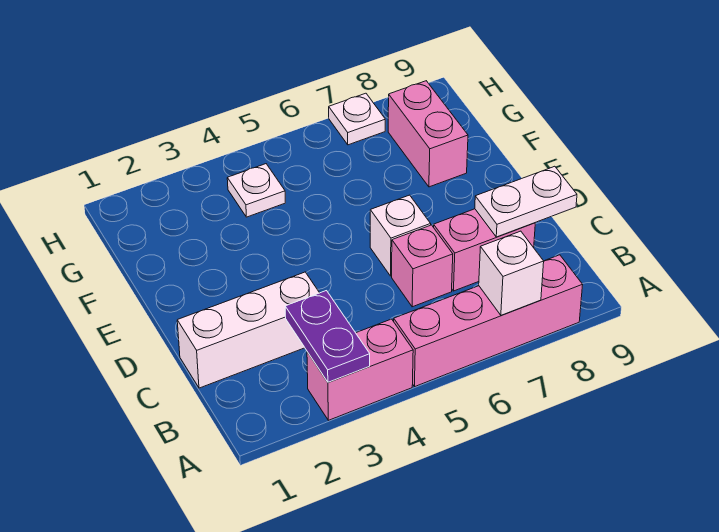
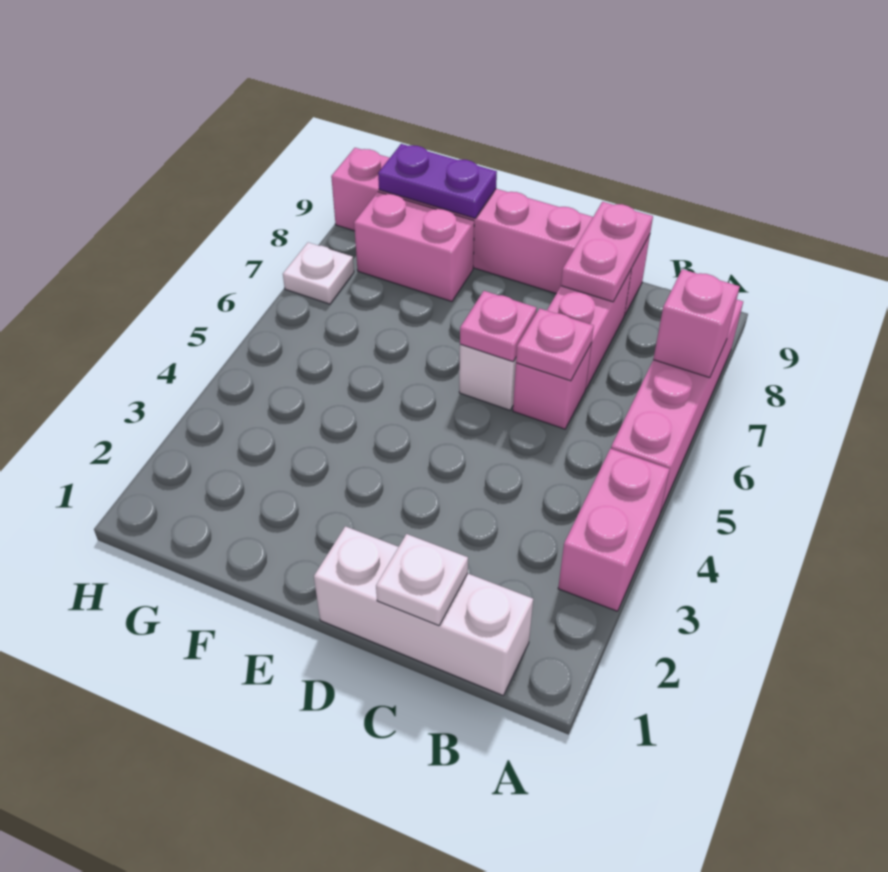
purple plate A3:B3 level 2 -> purple plate F9:G9 level 2
white brick A7 level 2 -> pink brick A7 level 2
white brick C1:C3 level 1 -> white brick B1:D1 level 1
none -> pink plate C6 level 2
white plate C8:C9 level 2 -> pink plate C8:C9 level 2
none -> pink brick C9:H9 level 1
none -> pink plate D6 level 2
white plate G4 level 1 -> white plate C1 level 2

